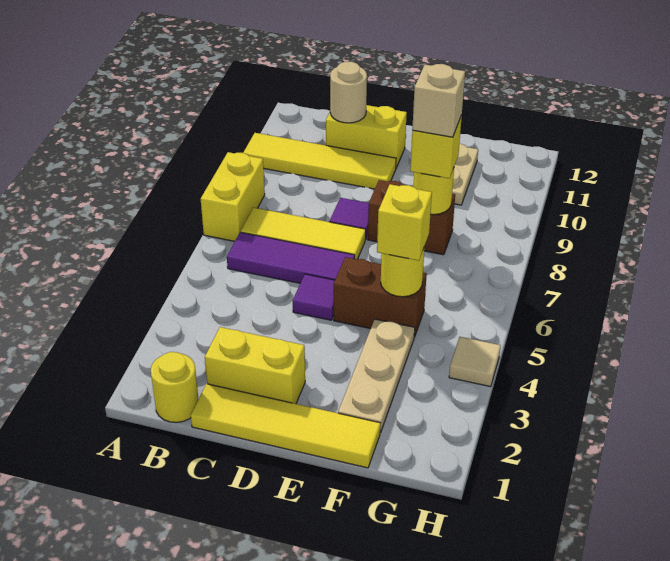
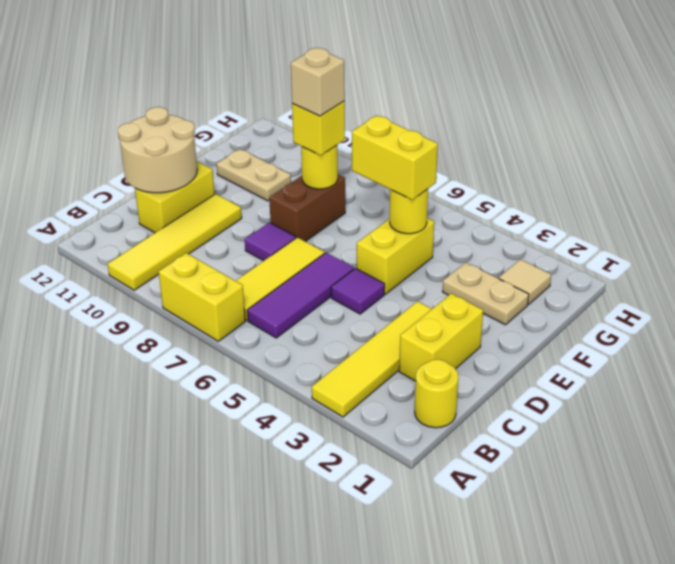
yellow tile C1:F1 level 1 -> yellow tile A3:D3 level 1
tan round brick C11 level 2 -> tan round brick C11:D12 level 2
brown brick E5:F5 level 1 -> yellow brick E5:F5 level 1
tan plate F2:F4 level 1 -> tan plate F2:F3 level 1
yellow brick F5 level 3 -> yellow brick F5:F6 level 3
tan tile H4 level 1 -> tan tile G2 level 1

